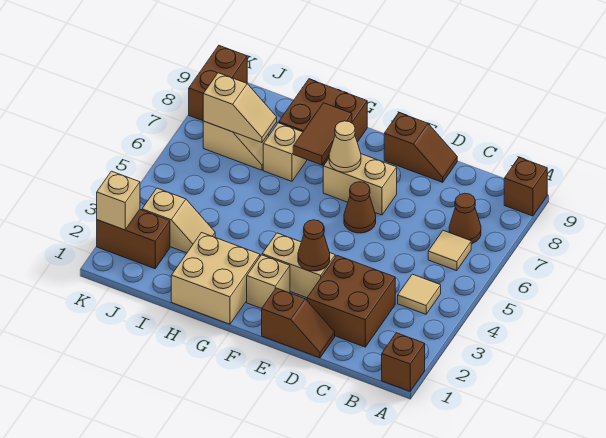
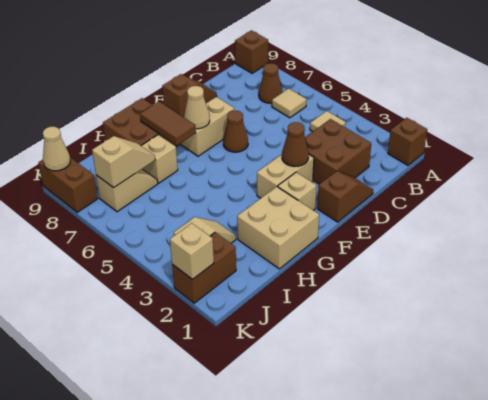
none -> tan cone K9 level 2

